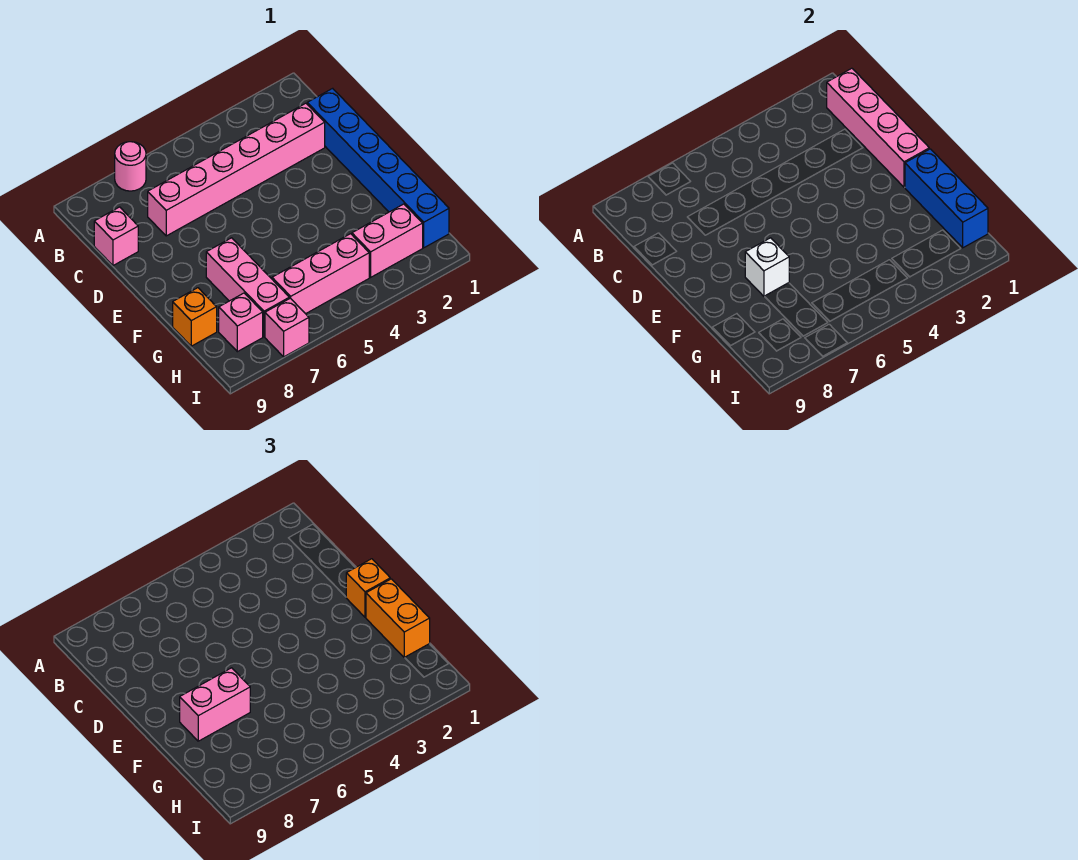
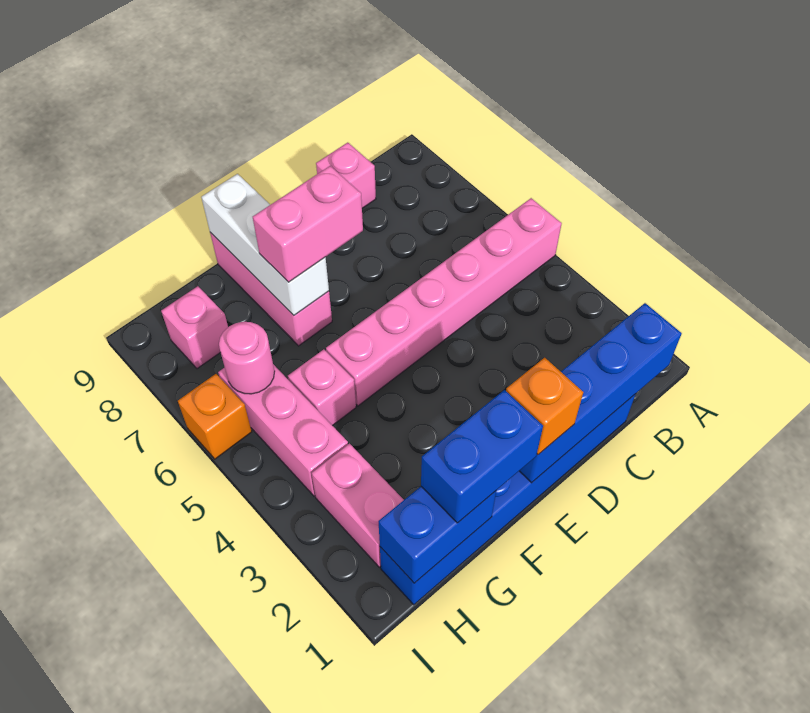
pink round brick A7 level 1 -> pink round brick H6 level 2
pink brick B1:E1 level 2 -> blue brick B1:E1 level 2
pink brick C2:C7 level 1 -> pink brick A5:F5 level 1
blue brick F1:H1 level 2 -> blue brick G1:H1 level 2
orange brick F1:G1 level 3 -> blue brick F1:G1 level 3
pink brick F7:H7 level 1 -> pink brick F7:F9 level 1
white brick F7 level 2 -> white brick F7:F9 level 2
pink brick F7:F8 level 3 -> pink brick E7:F7 level 3
orange brick G9 level 1 -> orange brick I6 level 1
pink brick I7 level 1 -> pink brick G5 level 1

